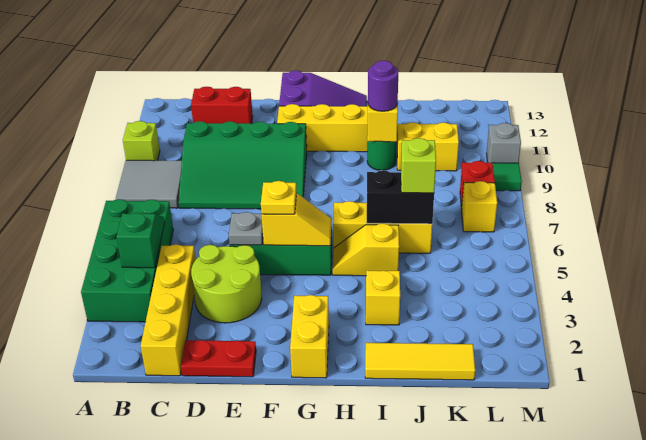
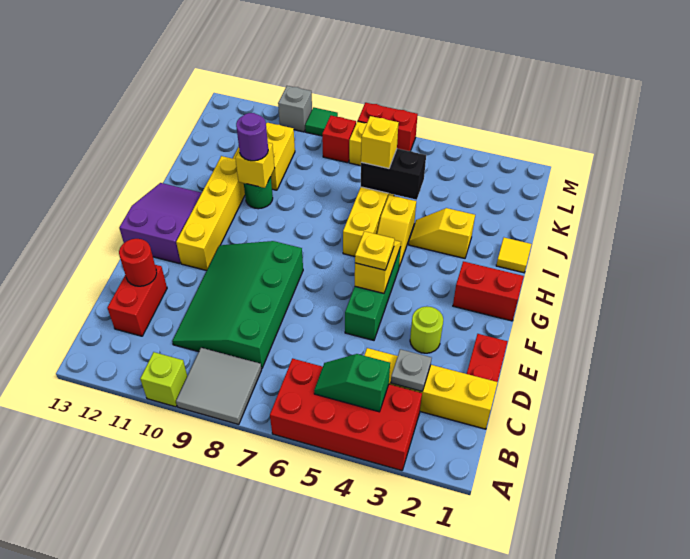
green brick A3:B6 level 1 -> red brick A3:B6 level 1
green slope C8:F10 level 1 top 10 -> green slope C8:F10 level 1 top 8
lime round brick D3:E4 level 1 -> lime round brick E3 level 1
none -> red round brick D12 level 2
grey plate E5 level 2 -> grey plate C3 level 2
yellow brick G1:G2 level 1 -> red brick G1:G2 level 1
yellow tile I1:K1 level 1 -> yellow tile I1 level 1
black brick I6:J6 level 2 -> black brick J5:J6 level 2
lime brick J6 level 3 -> yellow brick J6 level 3
none -> red brick M6:M7 level 1

